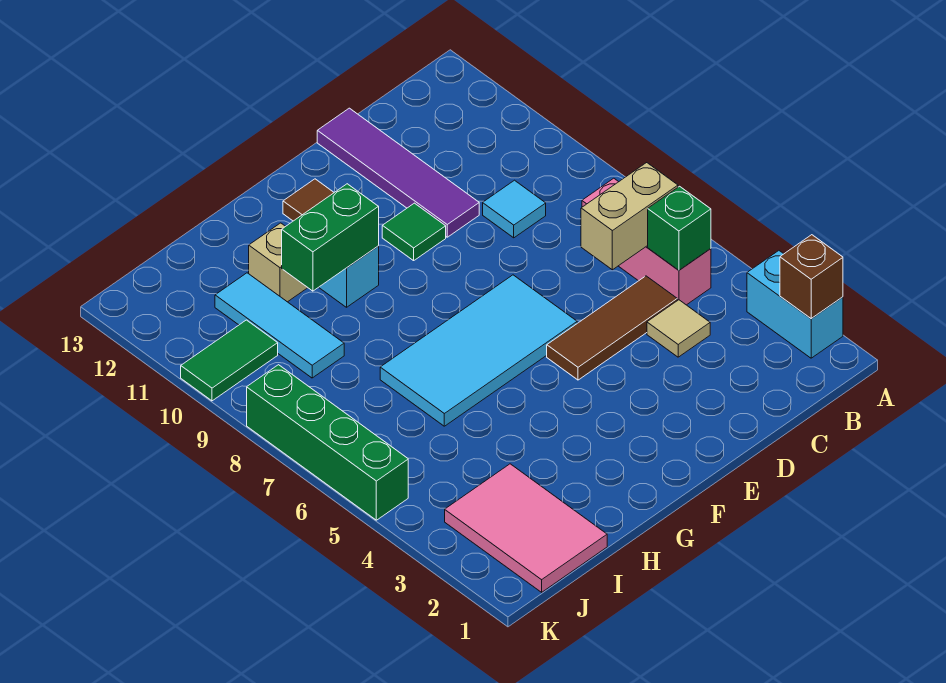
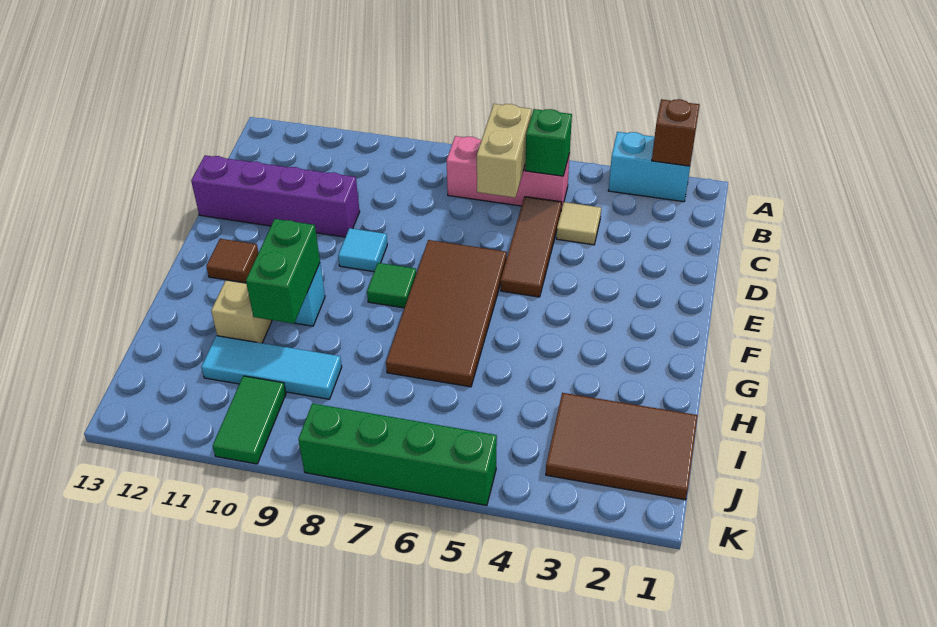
cyan tile C9 level 1 -> cyan tile E9 level 1
purple tile D10:D13 level 1 -> purple brick D10:D13 level 1
cyan tile E6:H7 level 1 -> brown tile E6:H7 level 1
green tile E10 level 1 -> green tile F8 level 1
pink tile I1:J3 level 1 -> brown tile I1:J3 level 1

